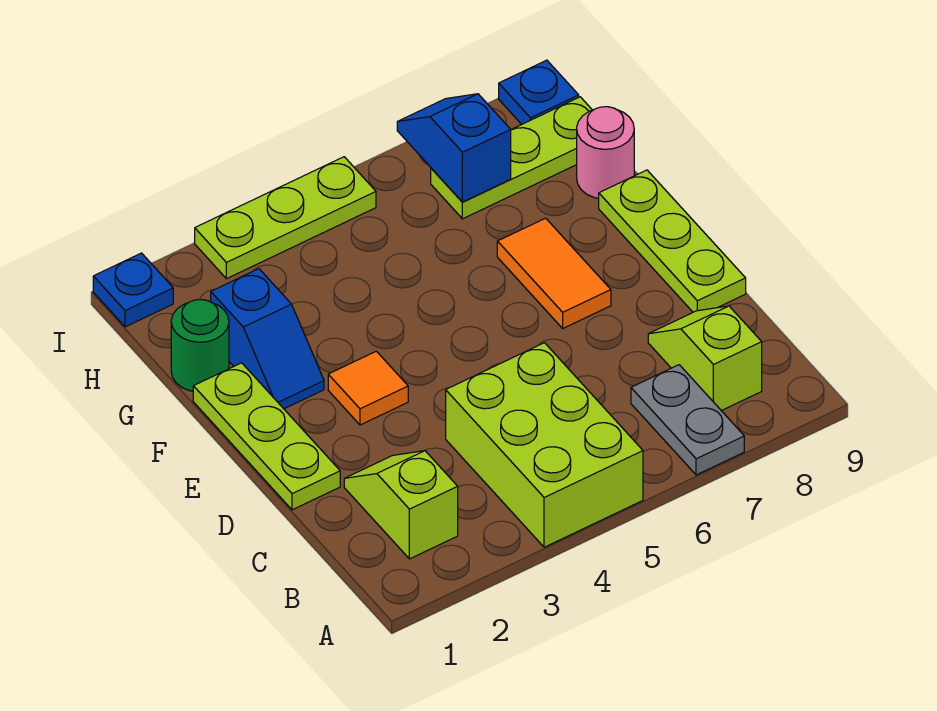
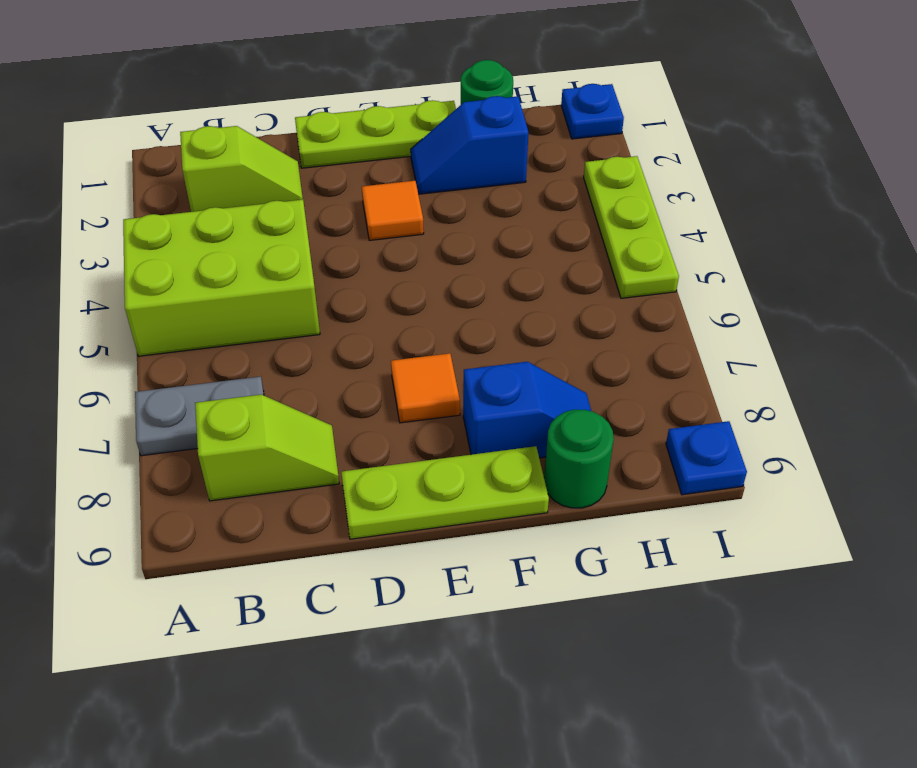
orange tile E7:F7 level 1 -> orange tile E7 level 1
pink round brick G9 level 1 -> green round brick G9 level 1
lime plate H7:H9 level 1 -> none
blue slope H7:I7 level 2 top H -> blue slope F8:G8 level 1 top F

